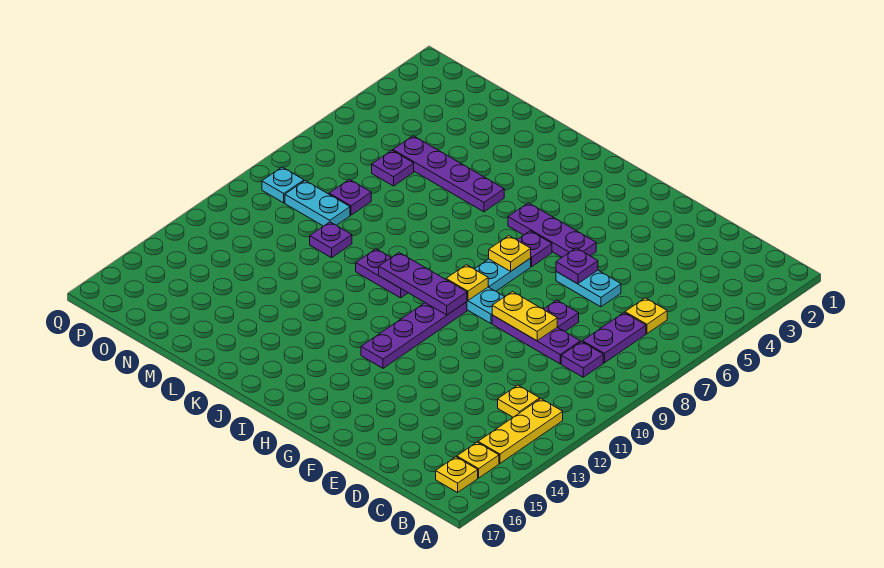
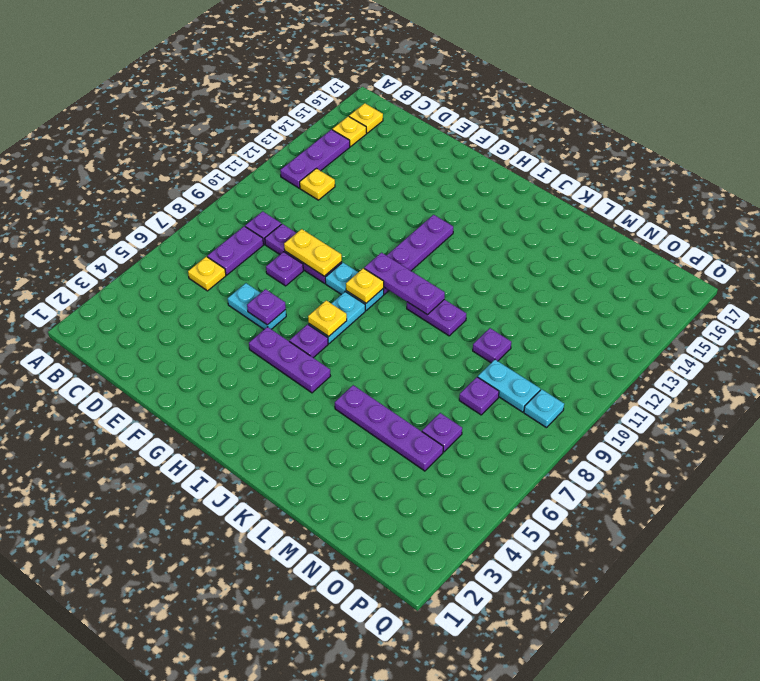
yellow plate B12:B14 level 1 -> purple plate B12:B14 level 1

